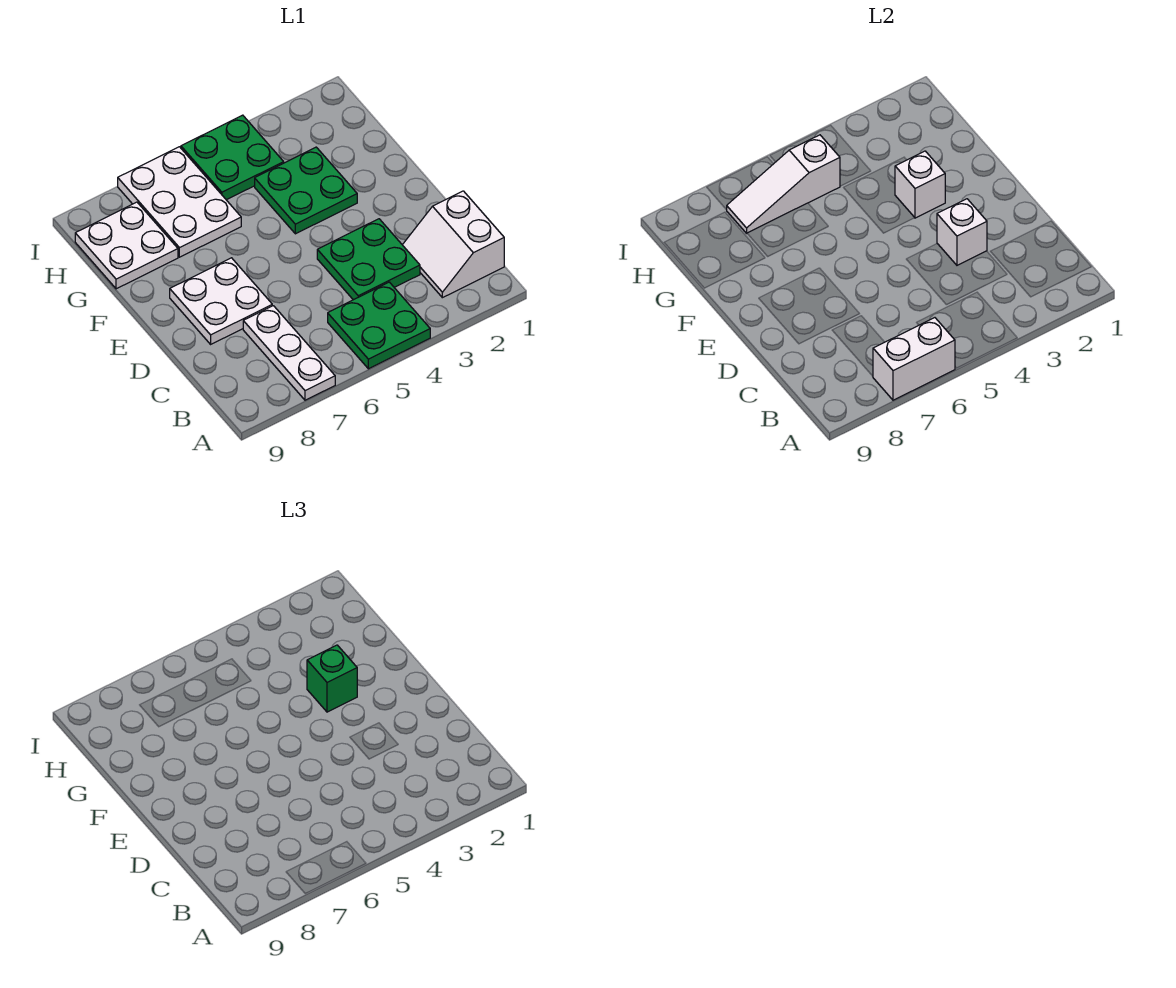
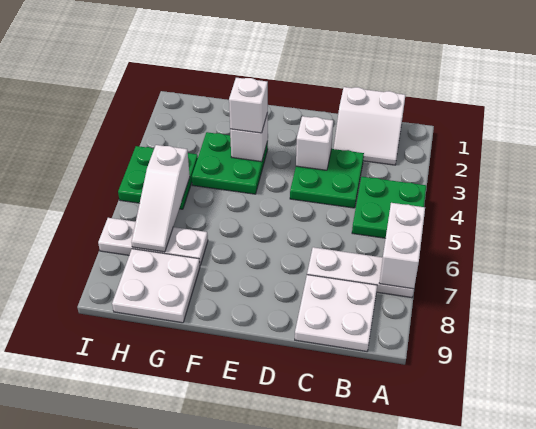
white plate D7:E8 level 1 -> white plate B8:C9 level 1
green brick F3 level 3 -> white brick F3 level 3
white plate G6:I7 level 1 -> white plate G7:I7 level 1

